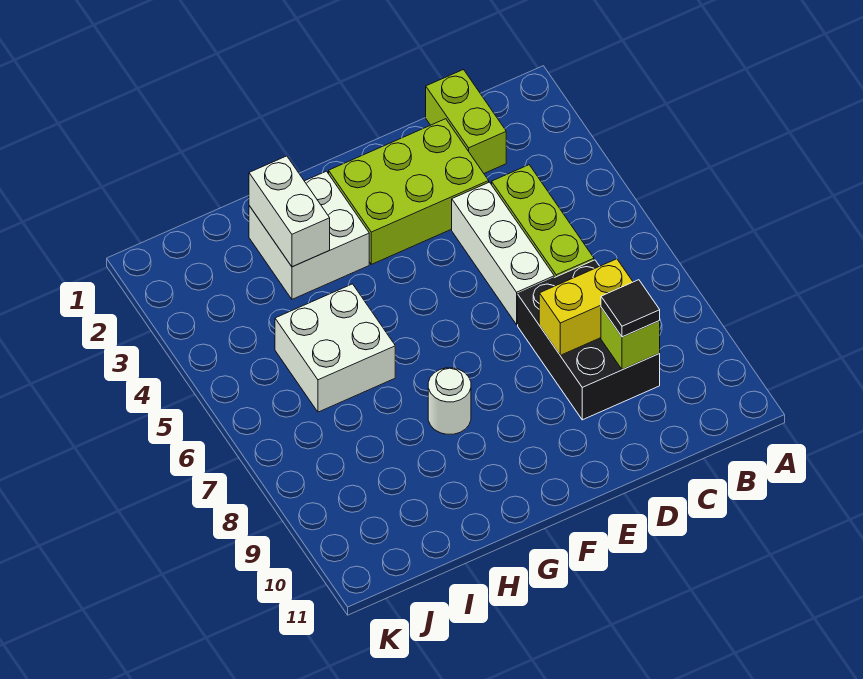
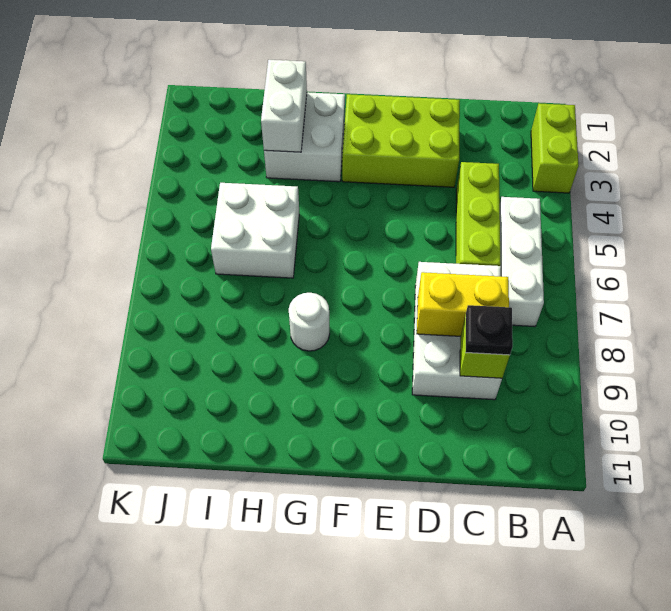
lime brick C1:C2 level 1 -> lime brick A2:A3 level 1
black brick C7:D9 level 1 -> white brick C7:D9 level 1
black tile C9 level 3 -> black plate C9 level 3
white brick D4:D6 level 1 -> white brick B5:B7 level 1

